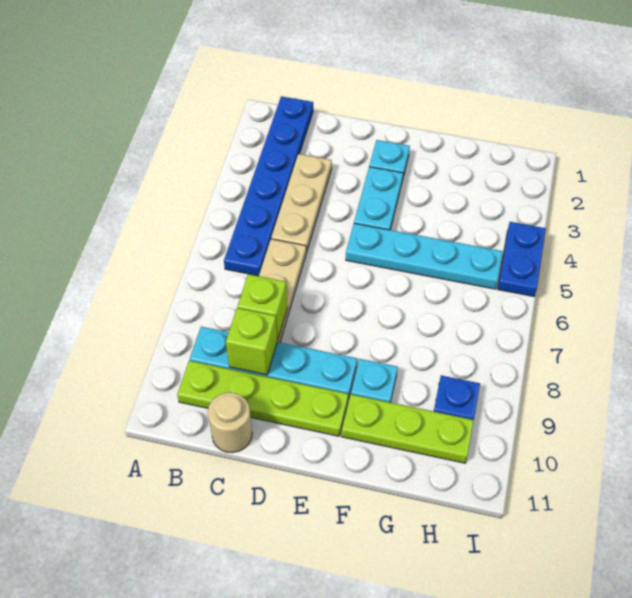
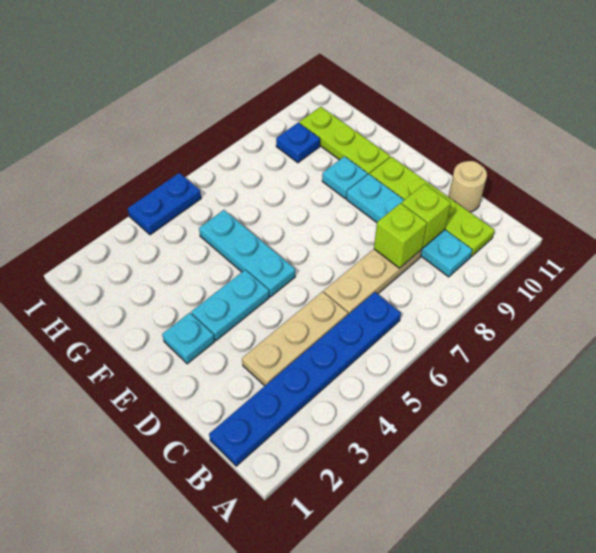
cyan plate E5:H5 level 1 -> cyan plate E5:G5 level 1

